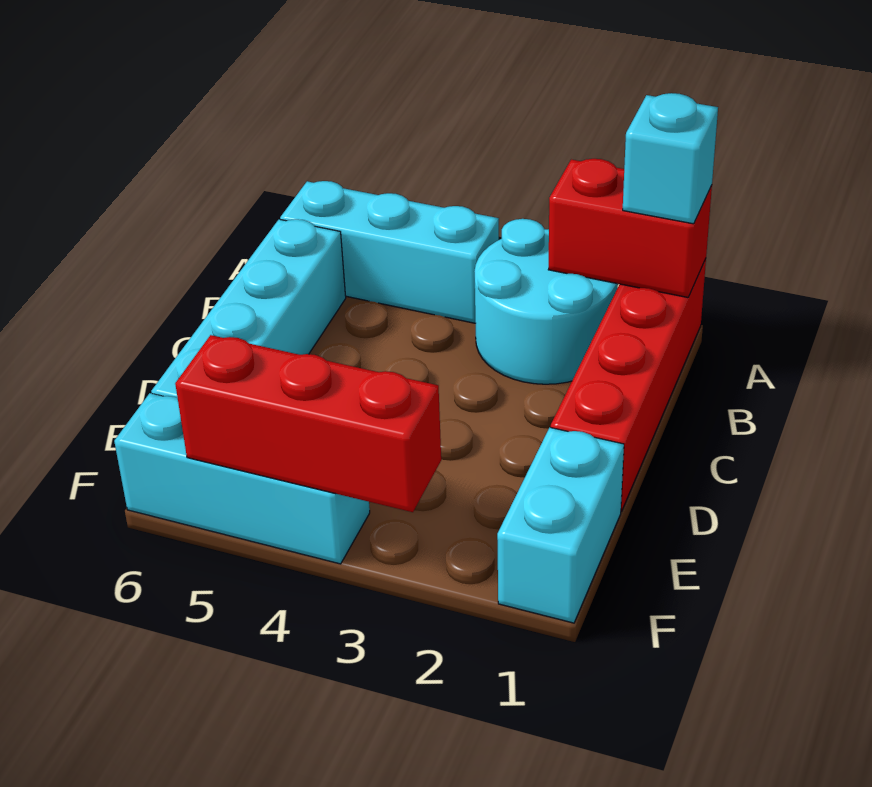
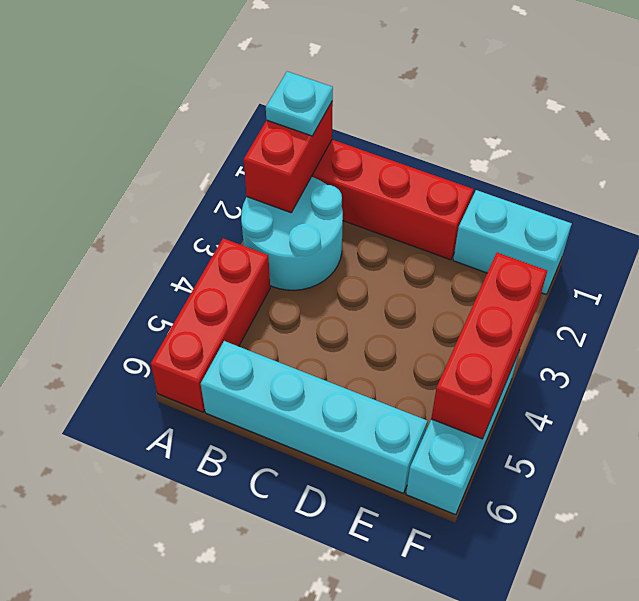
cyan brick A1 level 3 -> cyan plate A1 level 3
cyan brick A4:A6 level 1 -> red brick A4:A6 level 1

